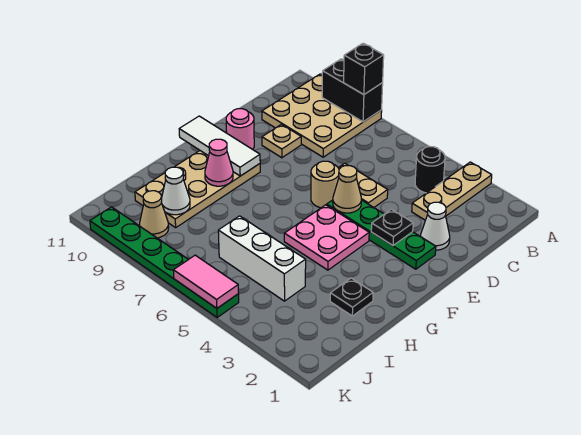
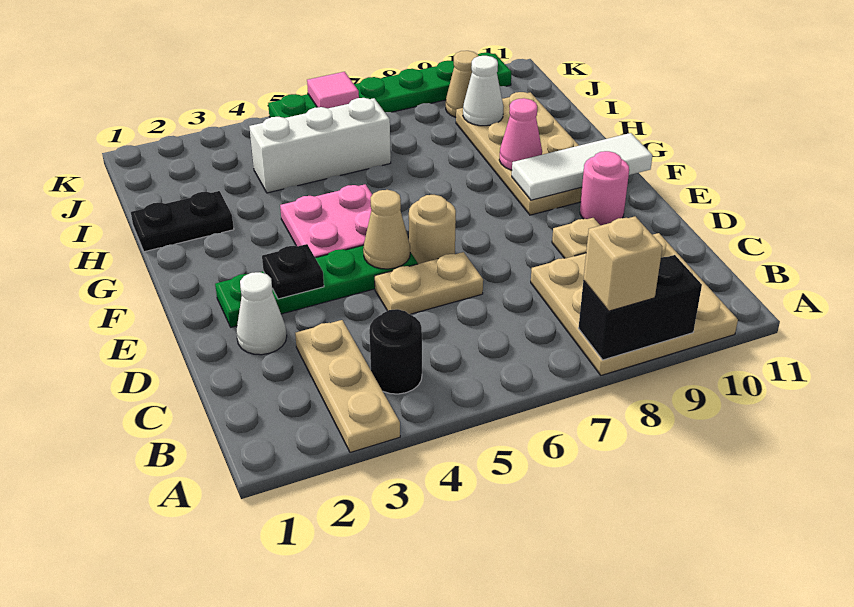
black brick A8 level 3 -> tan brick A8 level 3
black plate H2 level 1 -> black plate H1:H2 level 1
pink tile K5:K6 level 2 -> pink tile K6 level 2

